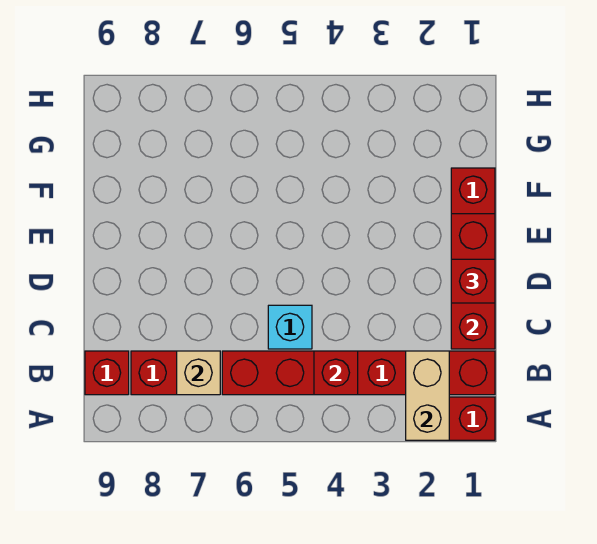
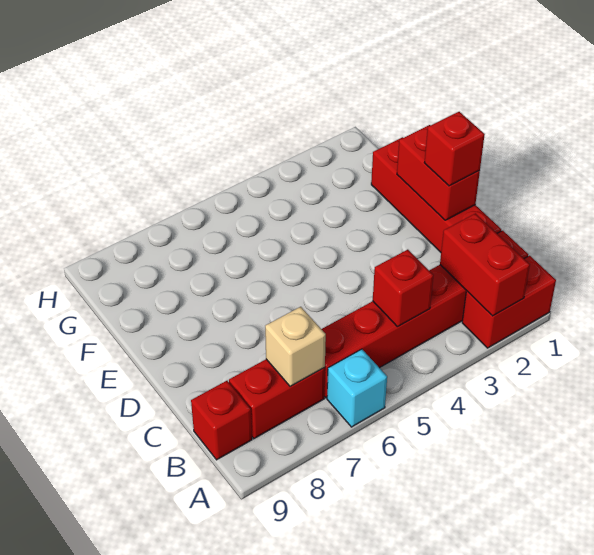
tan brick A2:B2 level 2 -> red brick A2:B2 level 2
red brick C1:E1 level 2 -> red brick D1:E1 level 2
cyan brick C5 level 1 -> cyan brick A6 level 1

